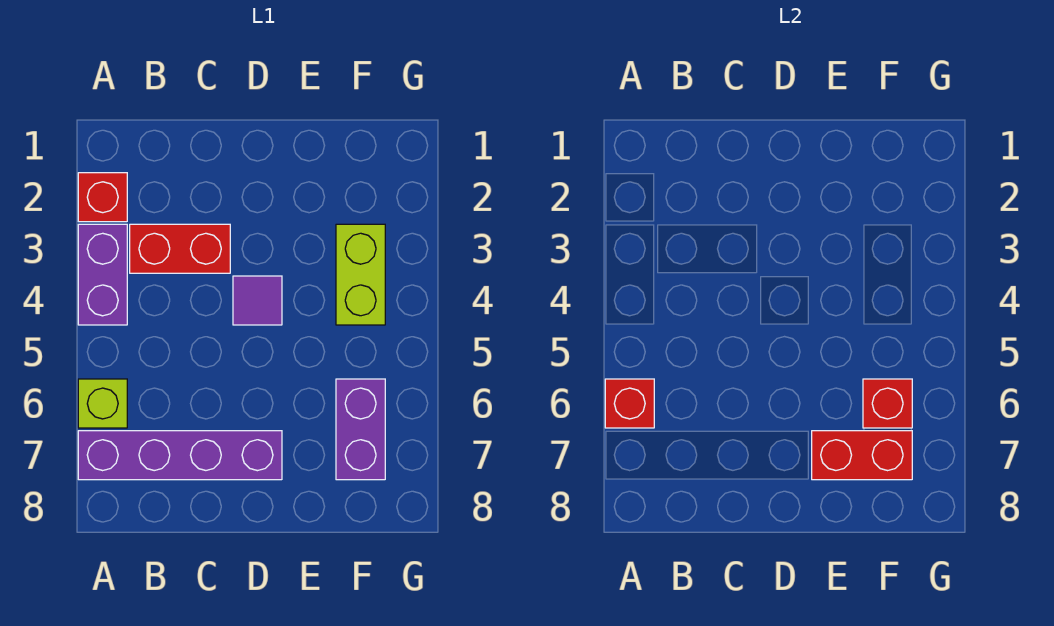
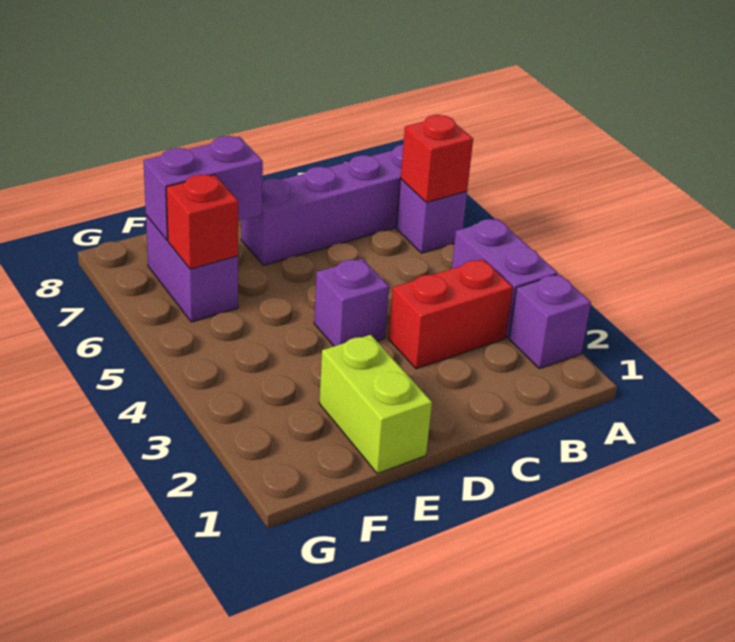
red brick A2 level 1 -> purple brick A2 level 1
lime brick A6 level 1 -> purple brick A6 level 1
purple tile D4 level 1 -> purple brick D4 level 1
red brick E7:F7 level 2 -> purple brick E7:F7 level 2
lime brick F3:F4 level 1 -> lime brick E1:E2 level 1

